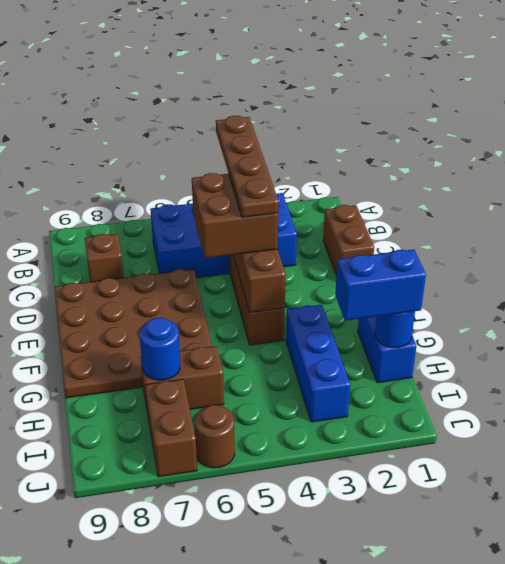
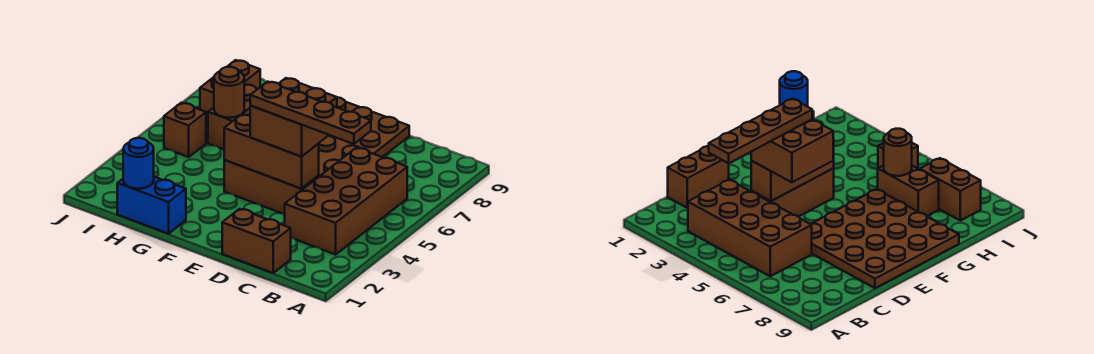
blue brick B3:C6 level 1 -> brown brick B3:C6 level 1
brown brick C8 level 1 -> brown brick I5 level 1
blue brick G3:I3 level 1 -> none
blue brick H1:H2 level 3 -> none
blue round brick H7 level 2 -> none
brown brick I7:J7 level 1 -> brown brick I7:I8 level 1
brown round brick J6 level 1 -> brown round brick H6 level 2

